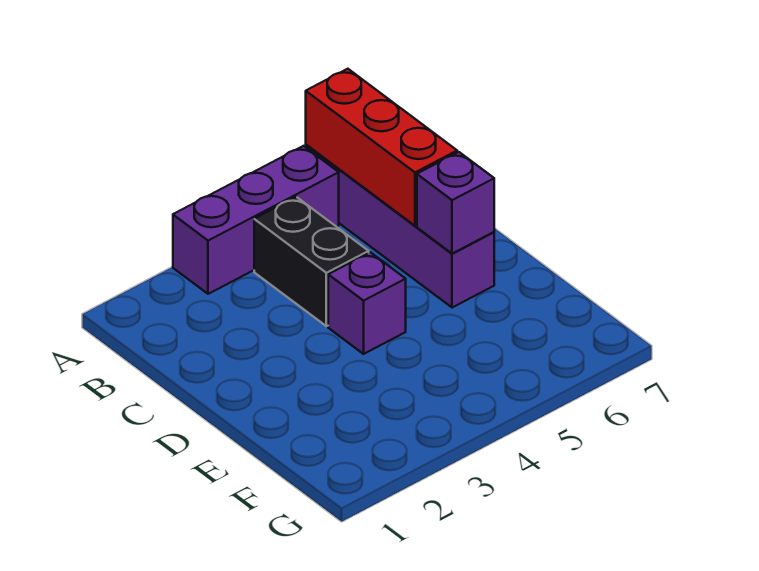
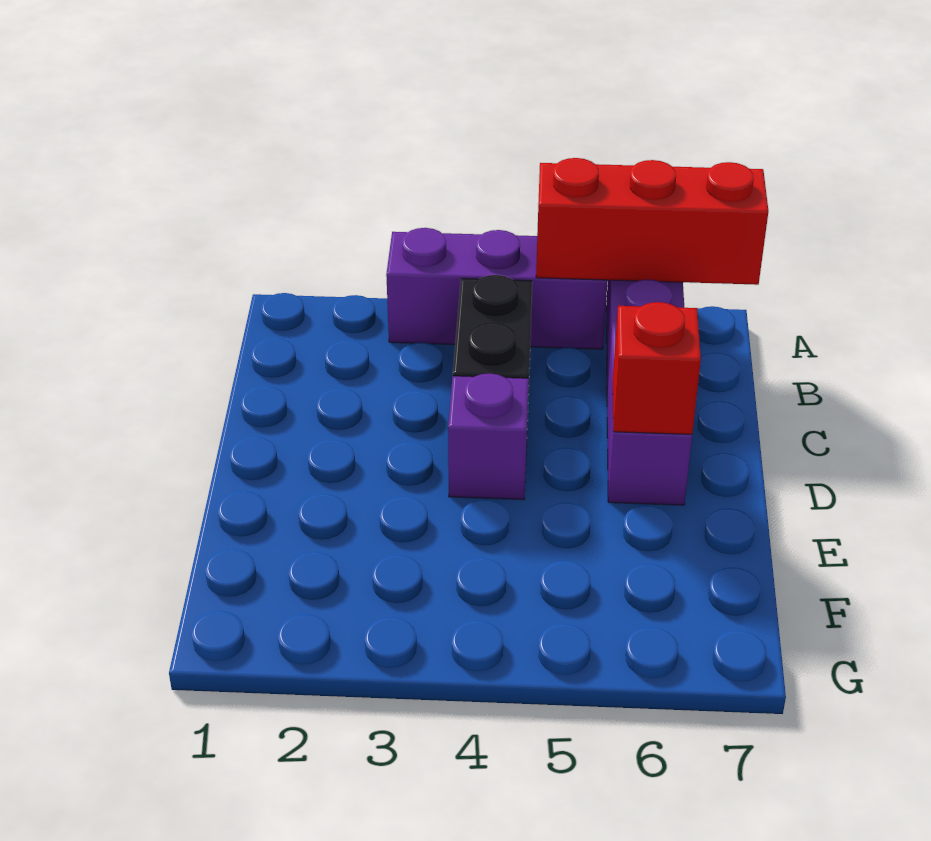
red brick A6:C6 level 2 -> red brick A5:A7 level 2
purple brick D6 level 2 -> red brick D6 level 2

